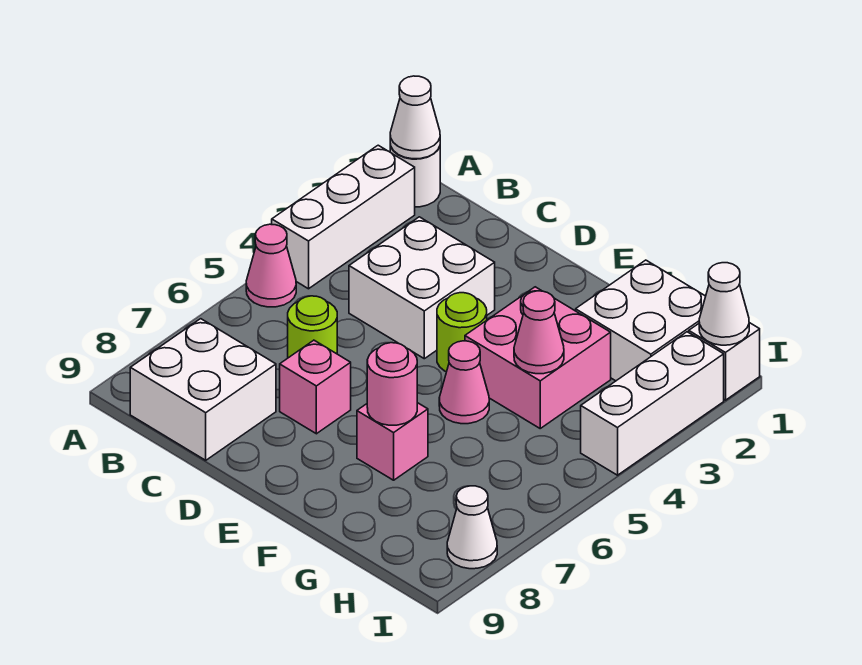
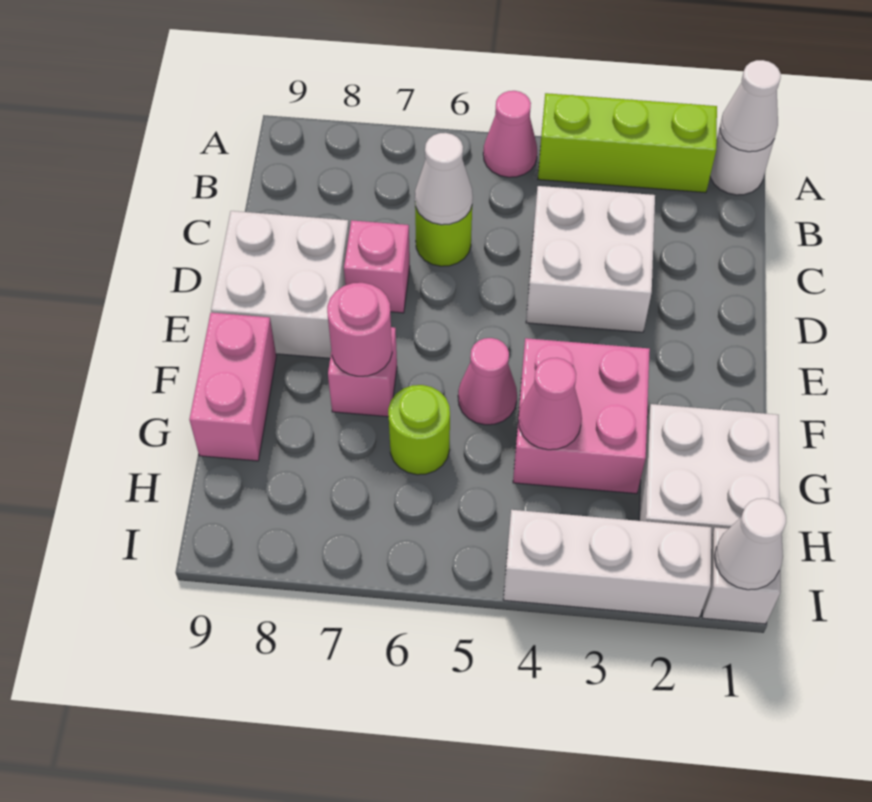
white brick A2:A4 level 1 -> lime brick A2:A4 level 1
white brick B8:C9 level 1 -> white brick D8:E9 level 1
lime round brick E4 level 1 -> lime round brick G6 level 1
none -> pink brick F9:G9 level 1
white cone I8 level 1 -> white cone C6 level 2

